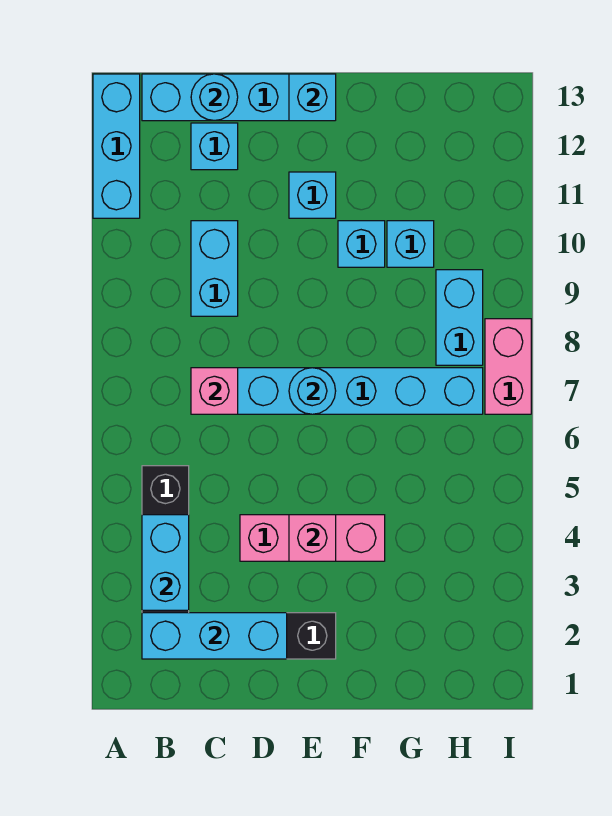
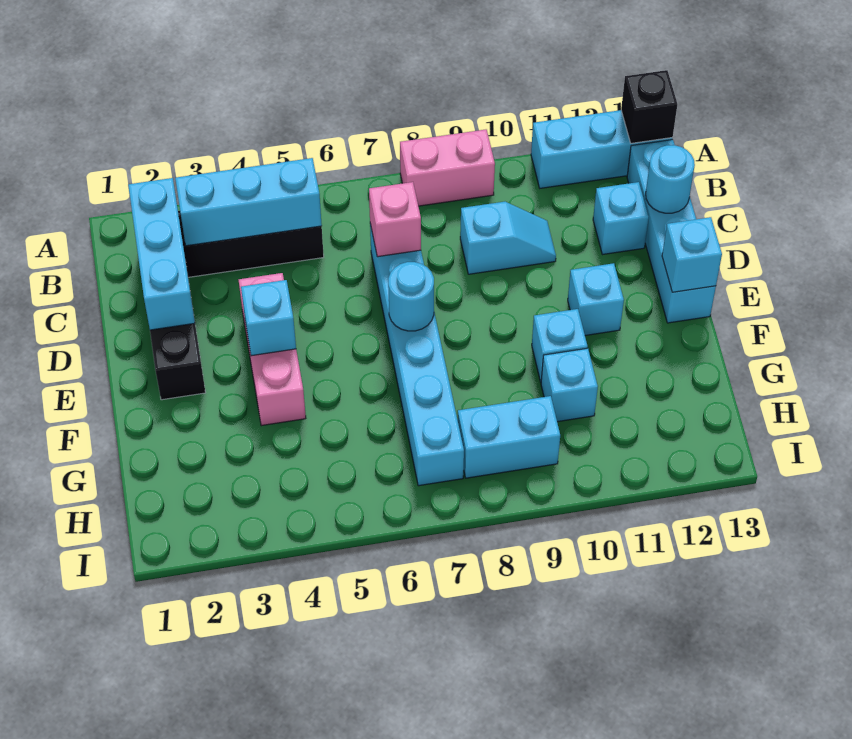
none -> black brick A13 level 2
cyan brick B3:B4 level 2 -> cyan brick B3:B5 level 2
cyan brick C9:C10 level 1 -> cyan slope C9:C10 level 1 top 9
pink brick E4 level 2 -> cyan brick E4 level 2
pink brick I7:I8 level 1 -> pink brick A8:A9 level 1

